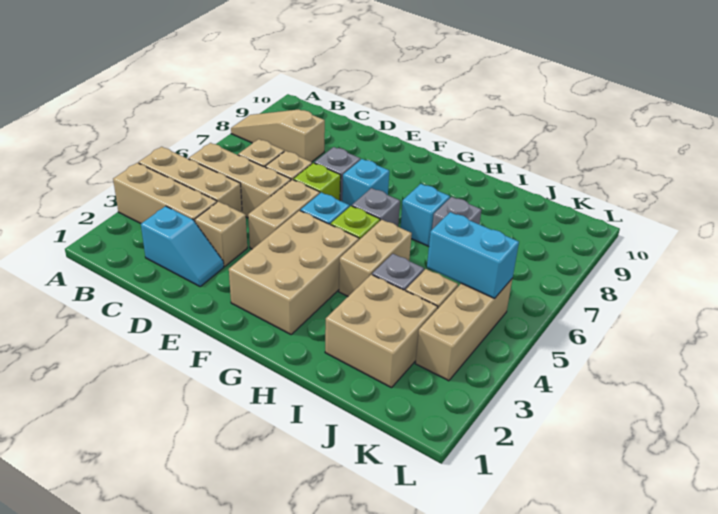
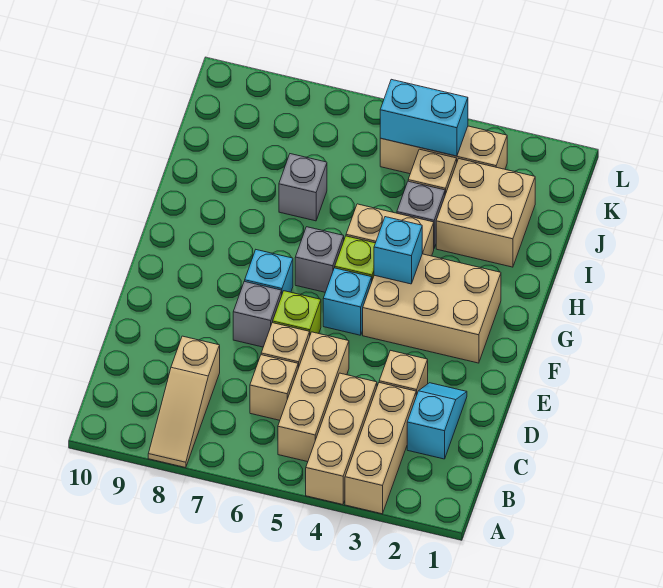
tan brick E4:E5 level 1 -> none
cyan brick H7 level 1 -> cyan brick G4 level 2
cyan brick J5:K5 level 2 -> cyan brick K4:K5 level 2

